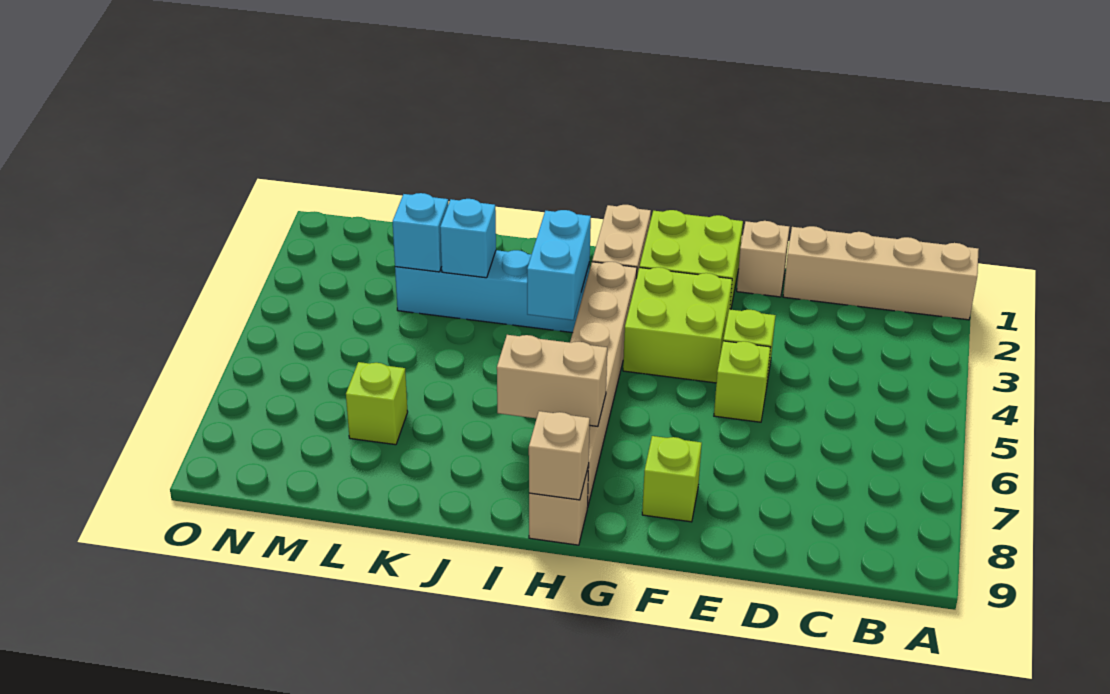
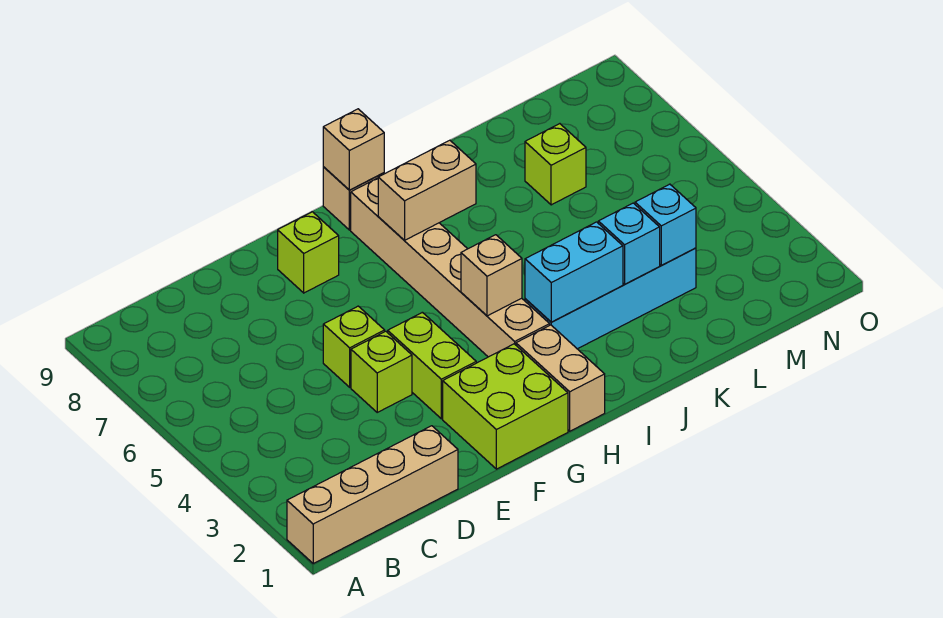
tan brick E1 level 1 -> tan brick H4 level 2
lime brick F3:G4 level 1 -> lime brick F3:F4 level 1
cyan brick I3:I4 level 2 -> cyan brick I3:J3 level 2

